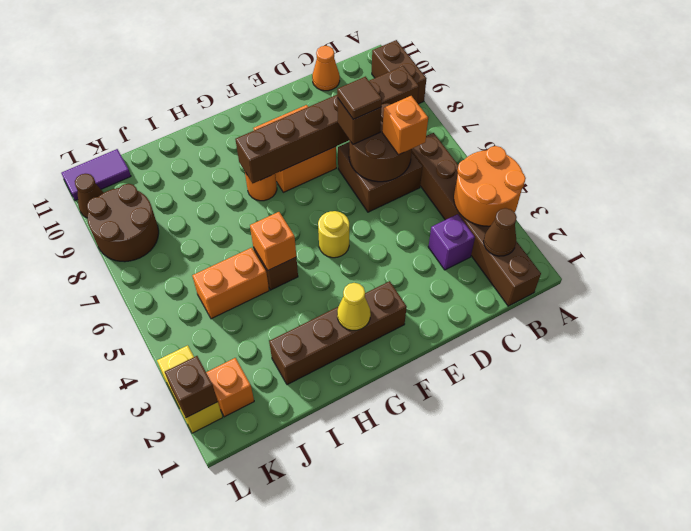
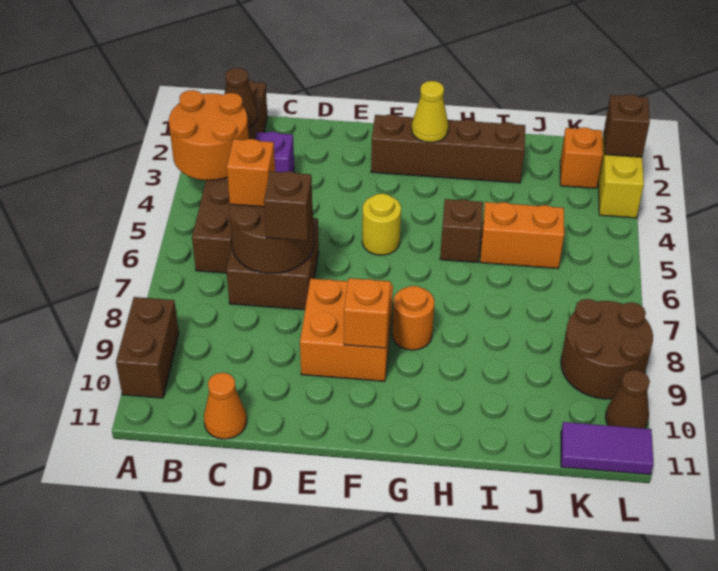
brown brick B8:G8 level 2 -> none
brown tile D7 level 4 -> none
orange brick H5 level 2 -> orange brick F9 level 2

